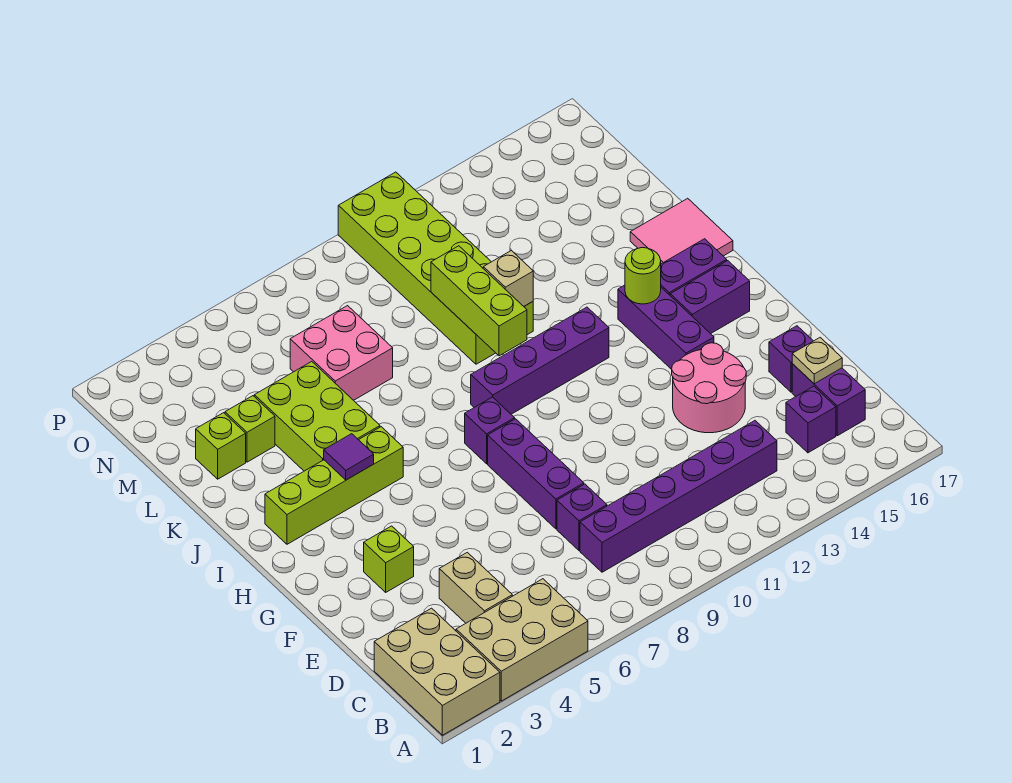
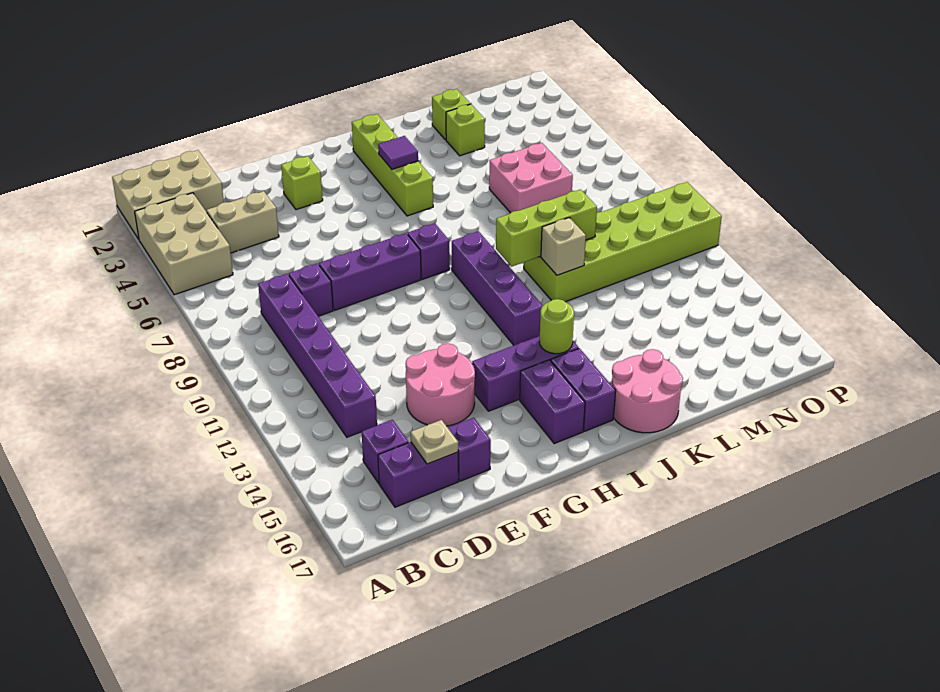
lime brick J4:L5 level 1 -> none
pink tile J16:K17 level 1 -> pink round brick J16:K17 level 1

